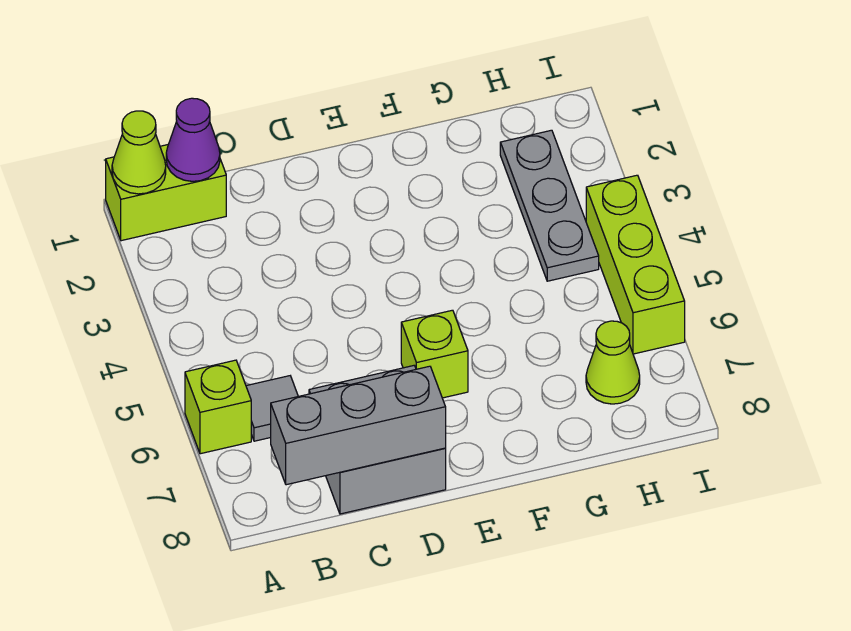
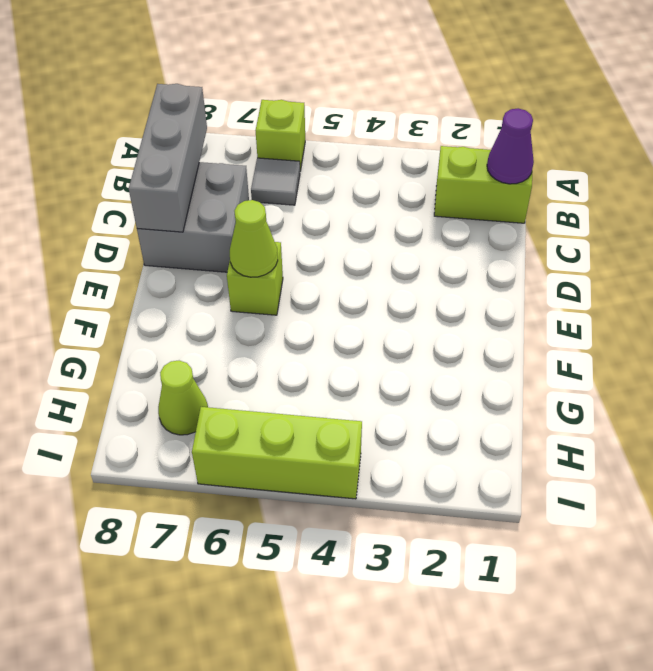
lime brick A1:B1 level 1 -> lime brick B1:B2 level 1
lime cone A1 level 2 -> lime cone E6 level 2
grey plate H2:H4 level 1 -> none

